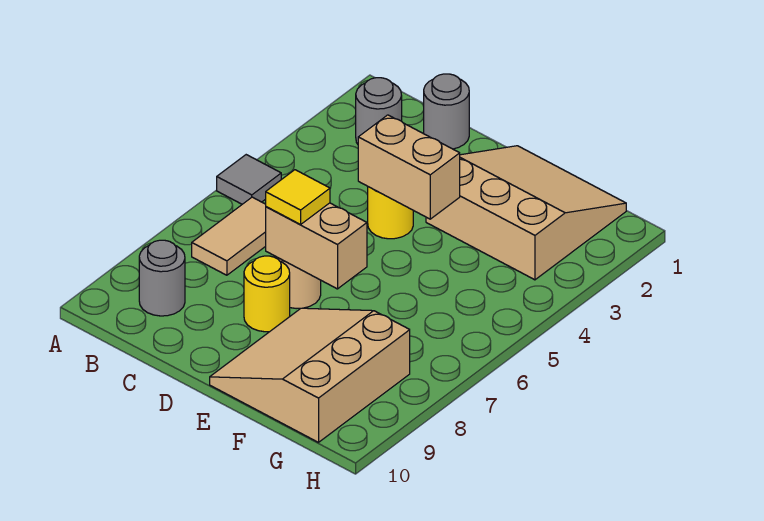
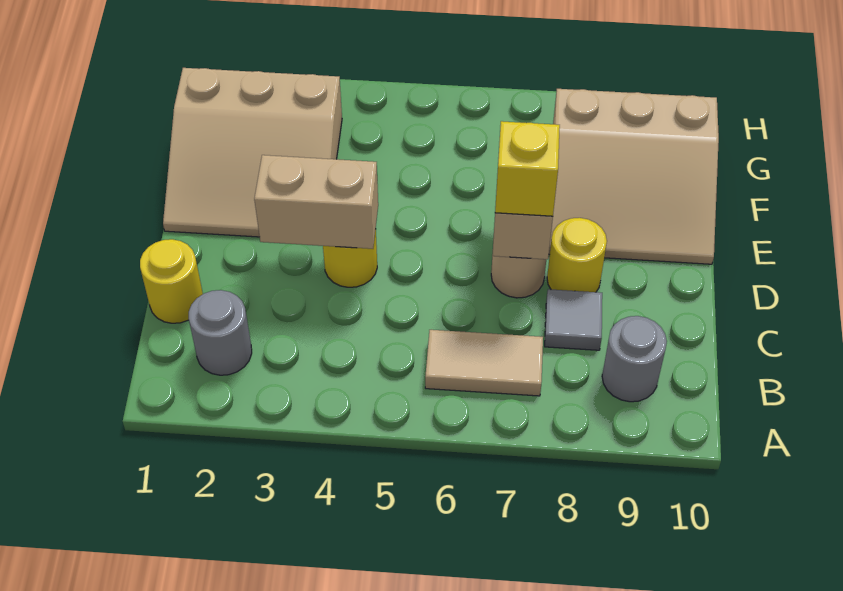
grey tile A5 level 1 -> grey tile C8 level 1
grey round brick C1 level 1 -> yellow round brick C1 level 1
tan brick D4:E4 level 2 -> tan brick D3:D4 level 2
yellow tile D7 level 3 -> yellow brick D7 level 3
tan slope E1:G3 level 1 top 3 -> tan slope E1:G3 level 1 top G

